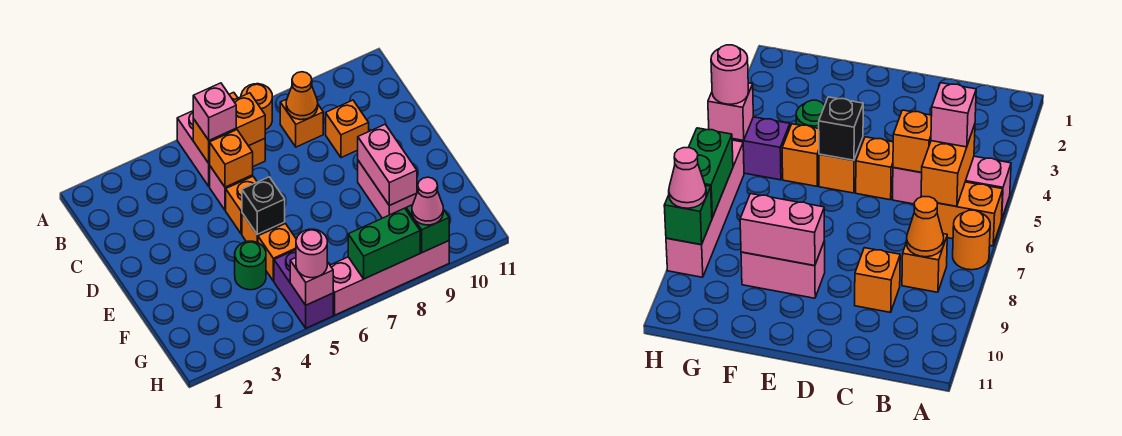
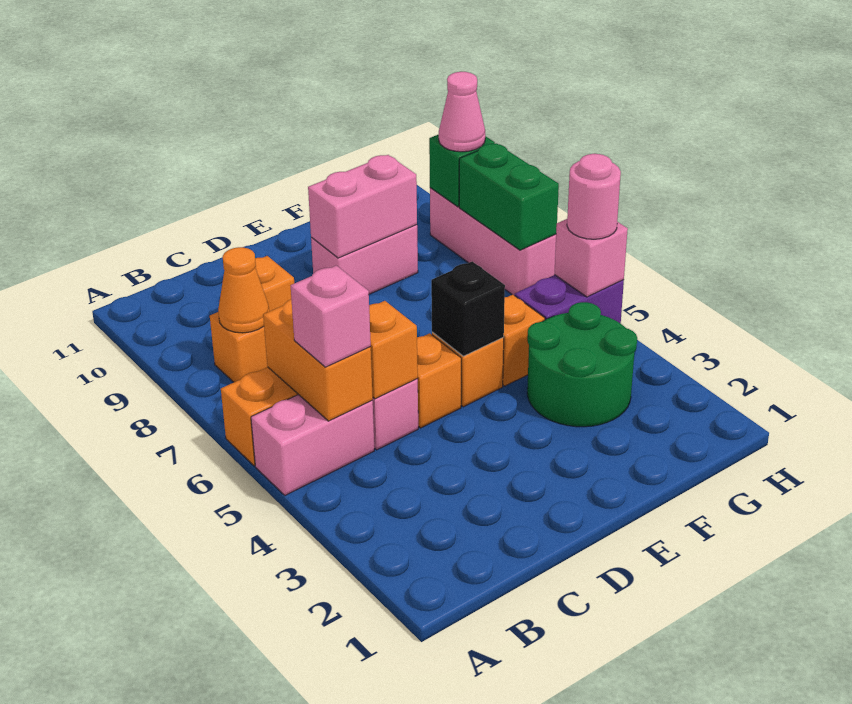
orange round brick A7 level 1 -> none
green round brick F4 level 1 -> green round brick F3:G4 level 1
pink brick H6:H9 level 1 -> pink brick H7:H9 level 1

